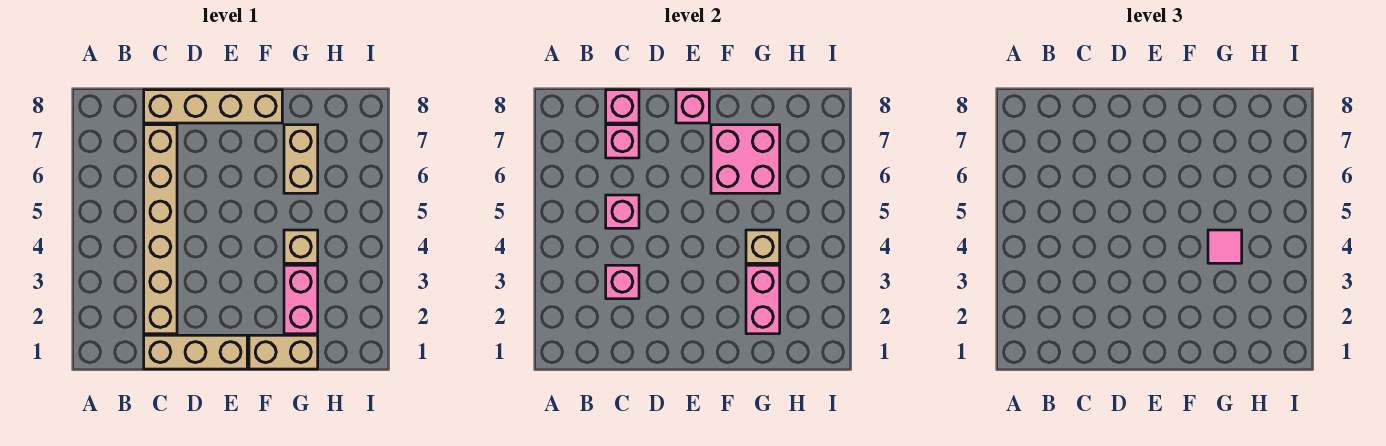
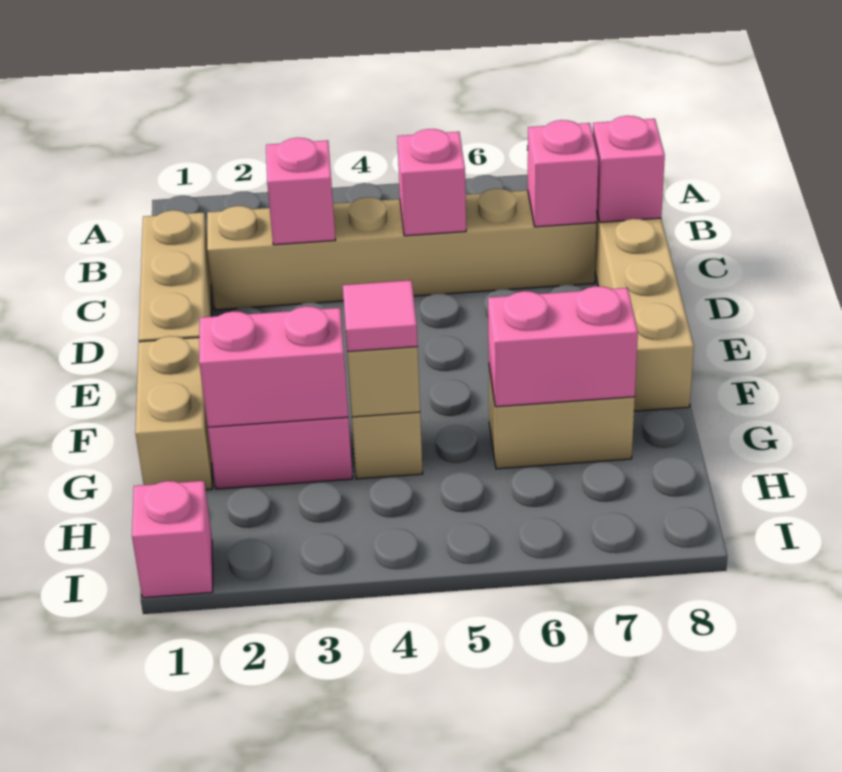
pink brick E8 level 2 -> pink brick I1 level 1
pink brick F6:G7 level 2 -> pink brick G6:G7 level 2

